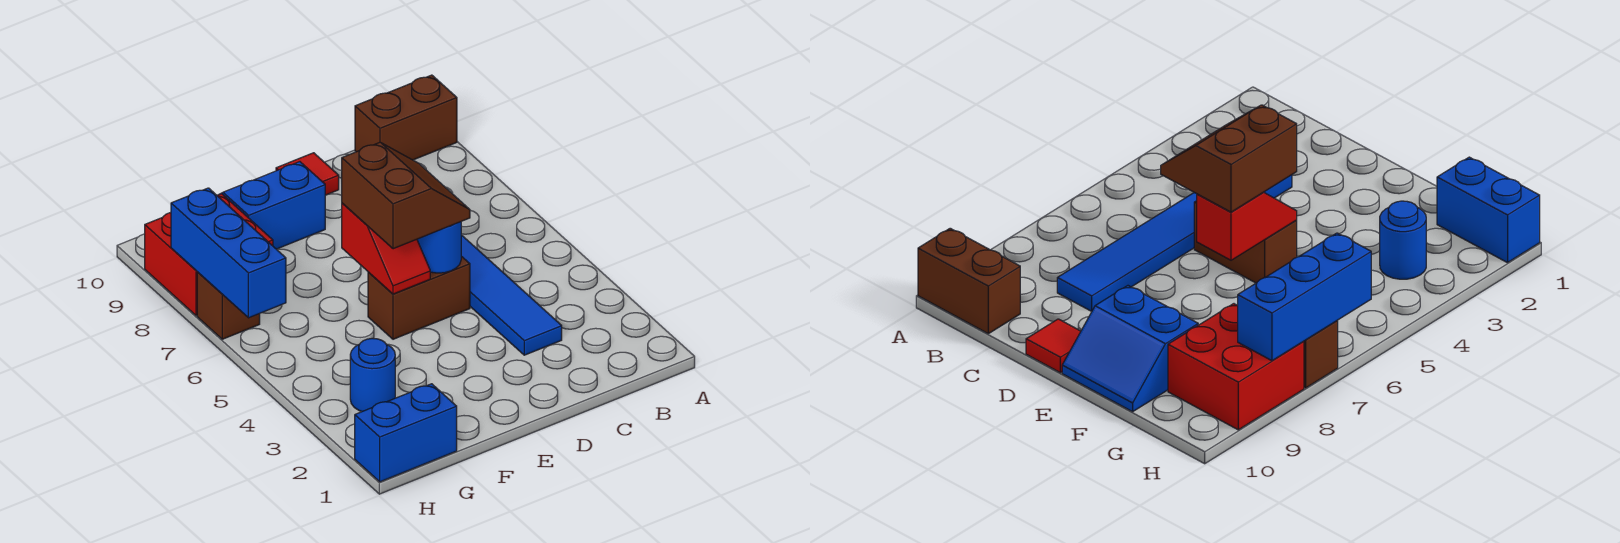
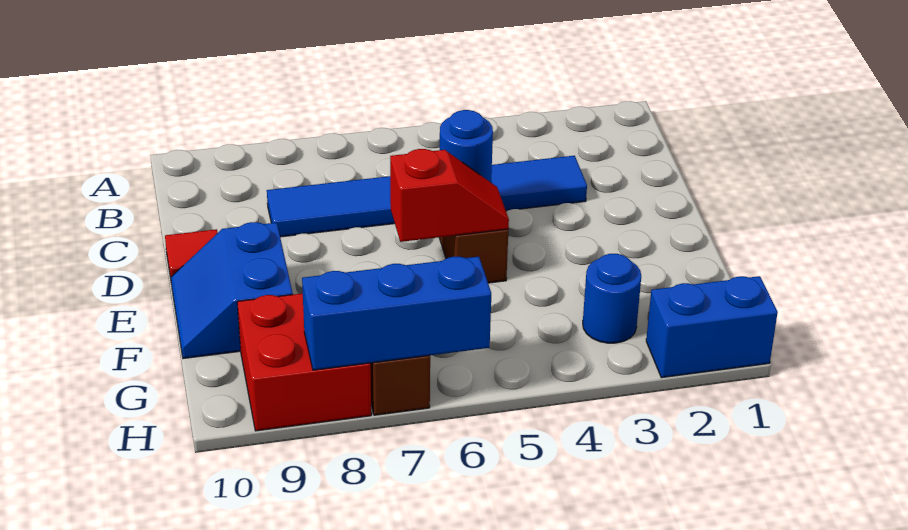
brown brick A10:B10 level 1 -> none
brown slope D5:E6 level 3 top E -> none
blue brick G1:H1 level 1 -> blue brick H1:H2 level 1

